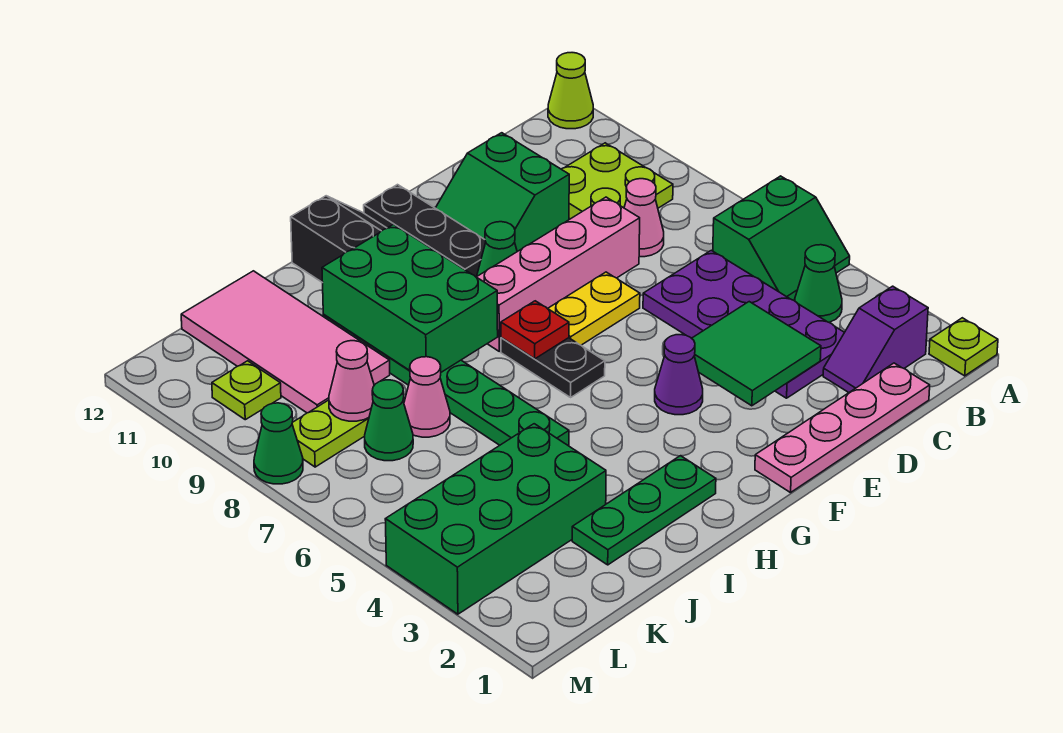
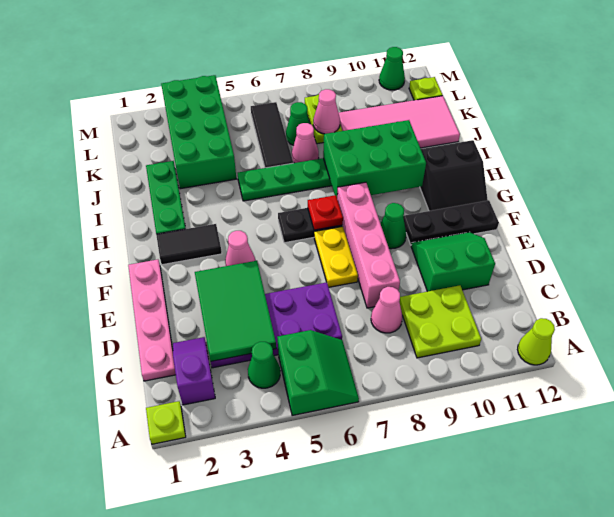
green slope A5:B6 level 1 top 6 -> green slope A5:B6 level 1 top 5
green tile D3:E4 level 2 -> green tile C3:E4 level 2
purple cone F4 level 1 -> pink cone F4 level 1
none -> black tile G2:G3 level 1
none -> black tile J6:L6 level 1
lime plate L10 level 1 -> lime plate L12 level 1
green cone M8 level 1 -> green cone M11 level 1

